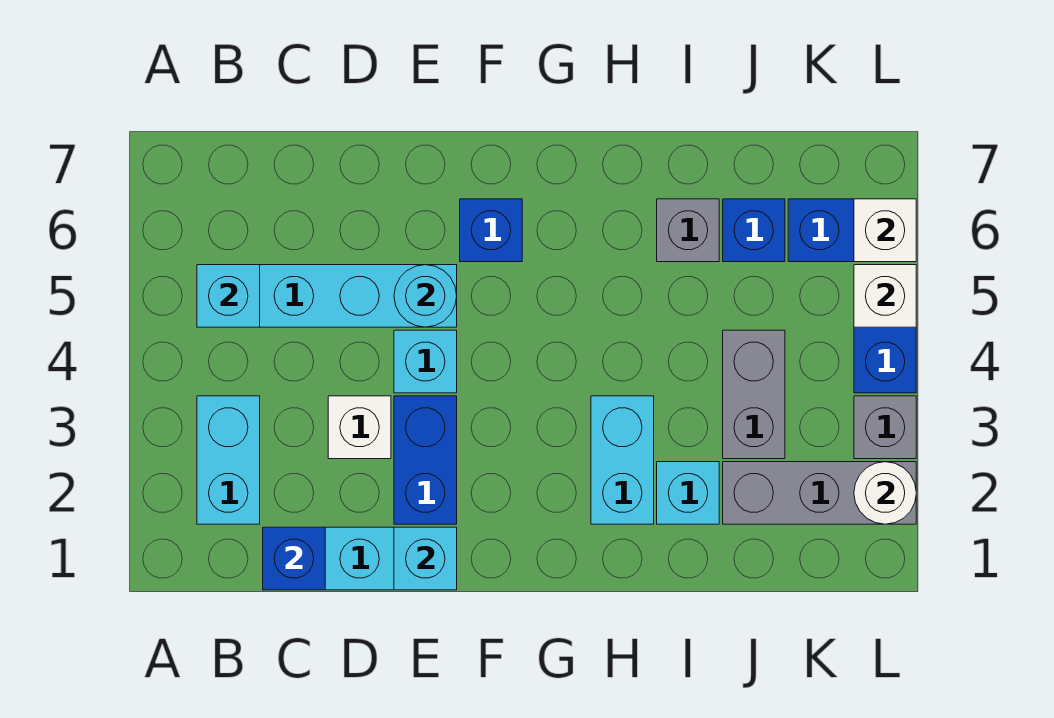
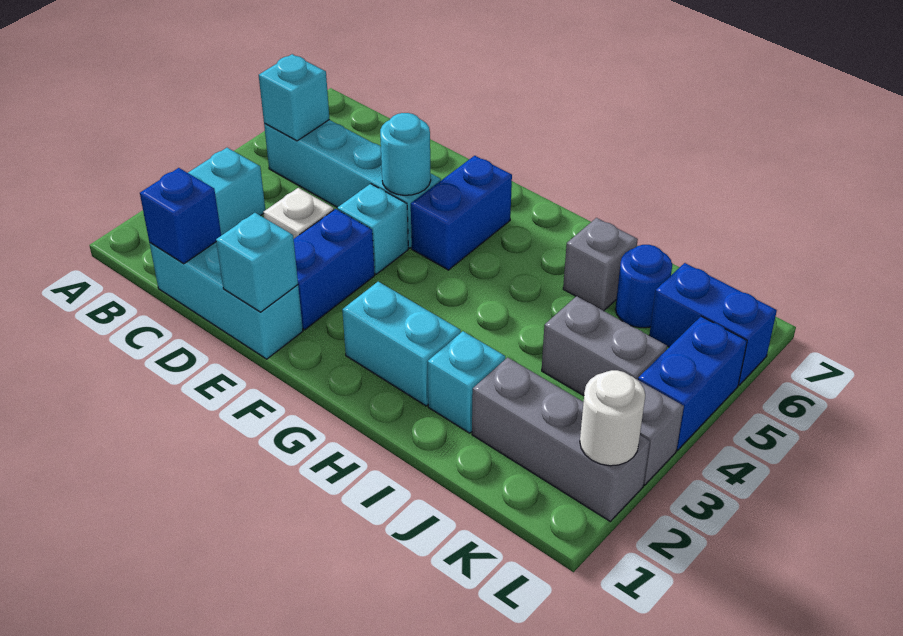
blue brick F6 level 1 -> blue brick F5:F6 level 1
cyan brick H2:H3 level 1 -> cyan brick G2:H2 level 1
grey brick J3:J4 level 1 -> grey brick J4:K4 level 1
blue brick J6 level 1 -> blue round brick J6 level 1
white brick L5 level 2 -> none
white brick L6 level 2 -> none

